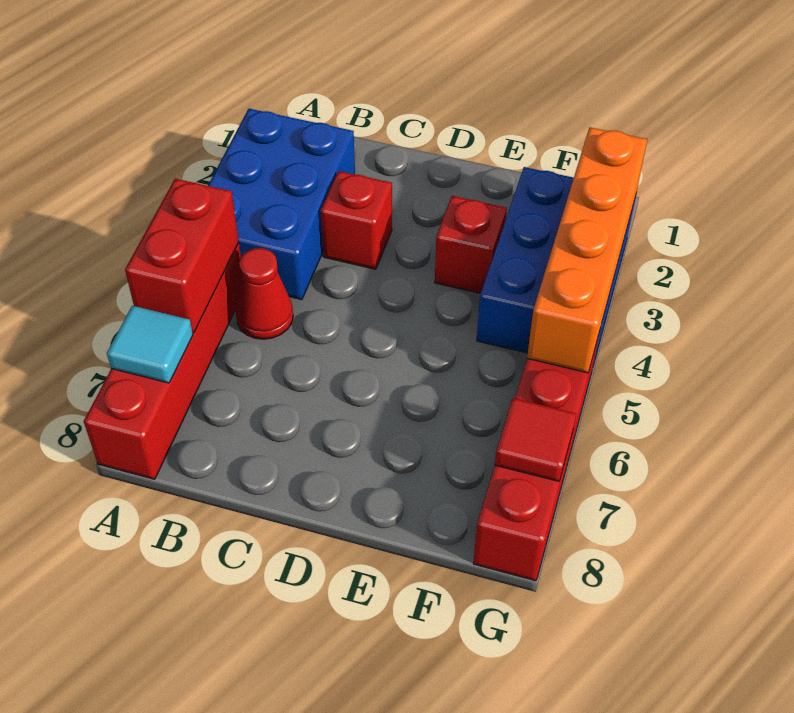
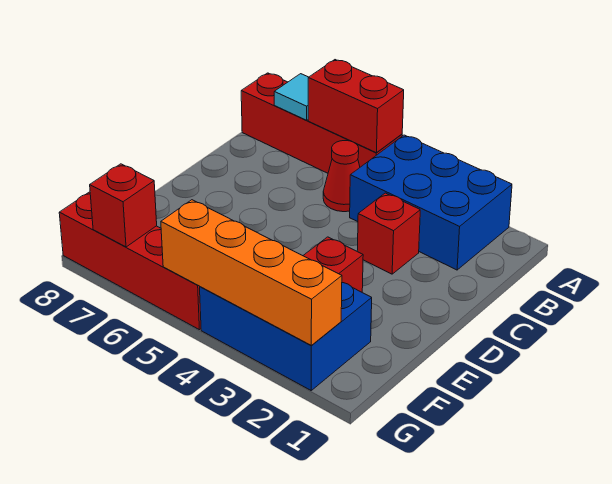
red tile G7 level 2 -> red brick G7 level 2

